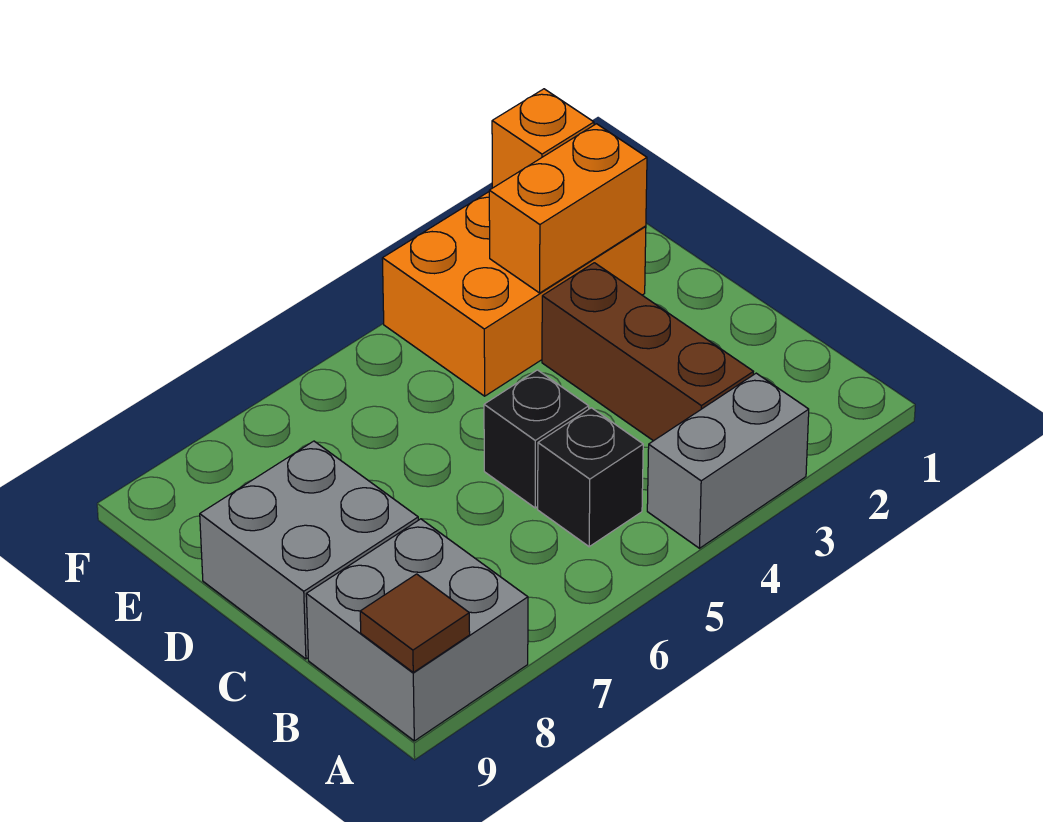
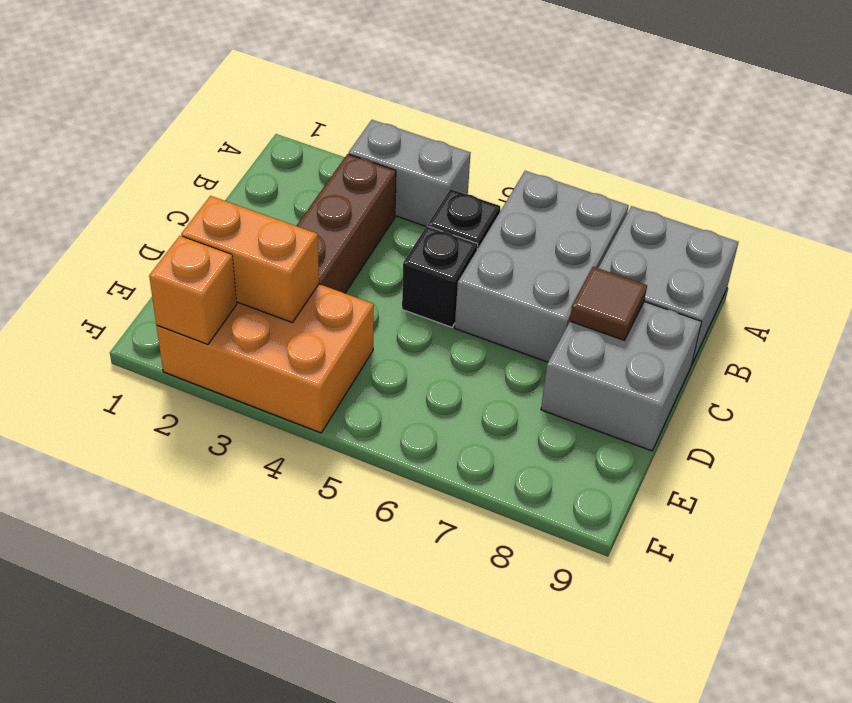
none -> grey brick A6:C7 level 1
brown tile A9 level 2 -> brown tile C8 level 2

